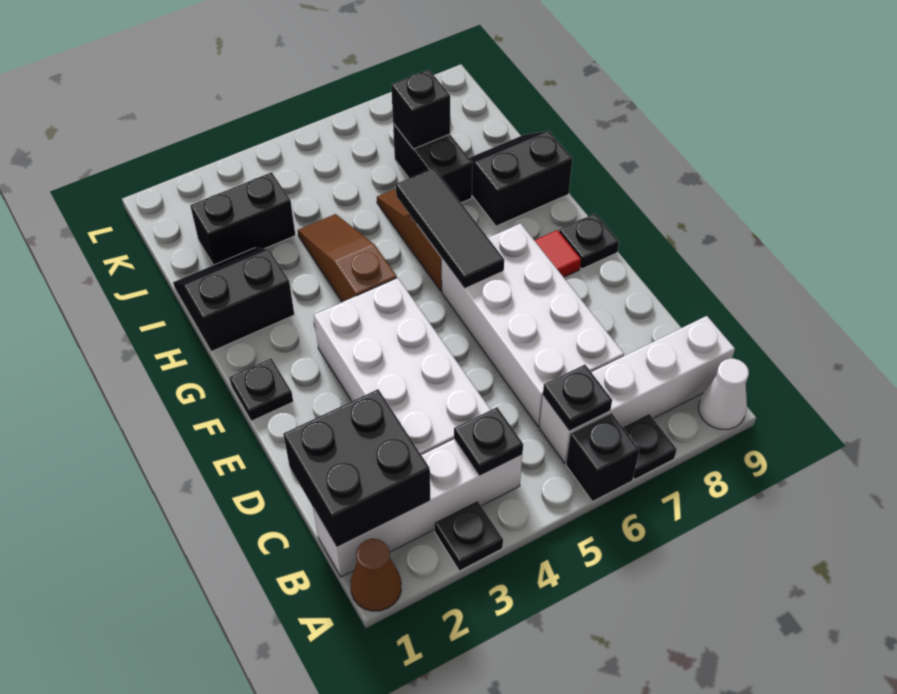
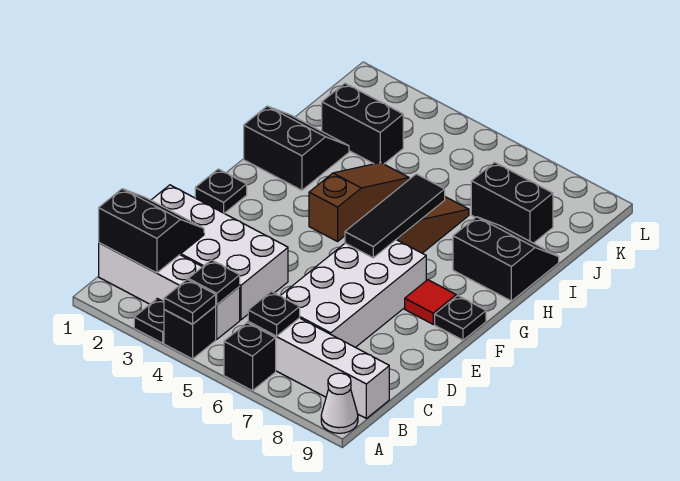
brown cone A1 level 1 -> none
black plate A7 level 1 -> black plate A4 level 2
black brick B1:C2 level 2 -> black slope B1:C2 level 2 top B
white brick C3:F4 level 1 -> white brick C1:D4 level 1
black brick I7:J7 level 1 -> black brick J7:J8 level 1
black brick J7 level 2 -> black brick A4 level 1

